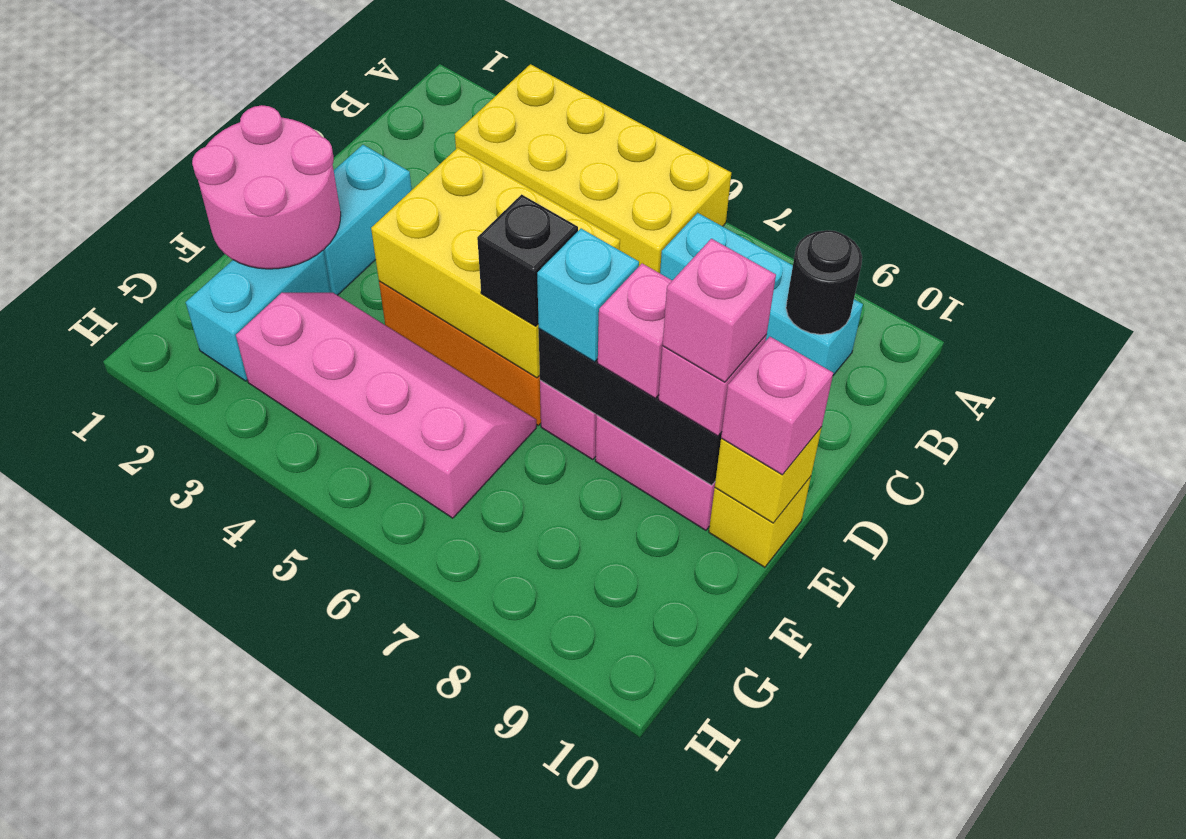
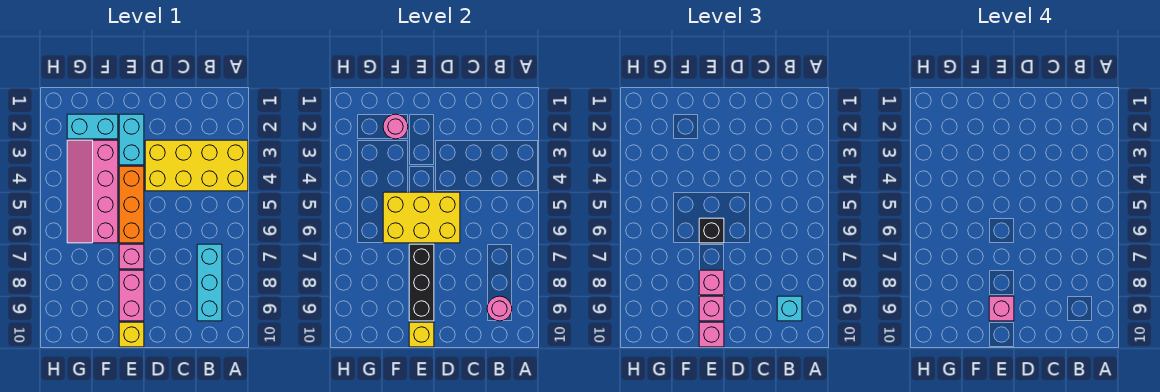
yellow brick A3:B6 level 1 -> yellow brick A3:D4 level 1
black round brick B9 level 2 -> pink round brick B9 level 2
cyan brick D2:E2 level 1 -> cyan brick E2:E3 level 1
yellow brick D4:E6 level 2 -> yellow brick D5:F6 level 2
pink round brick E1:F2 level 2 -> pink round brick F2 level 2
cyan brick E7 level 3 -> cyan brick B9 level 3
pink slope F3:G6 level 1 top G -> pink slope F3:G6 level 1 top F

